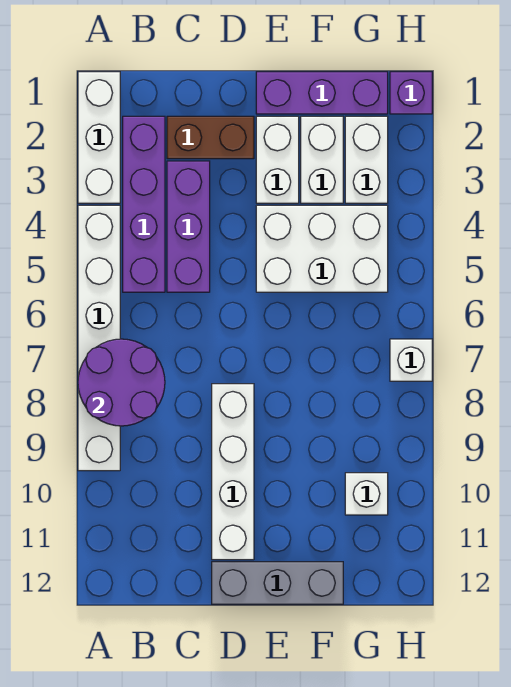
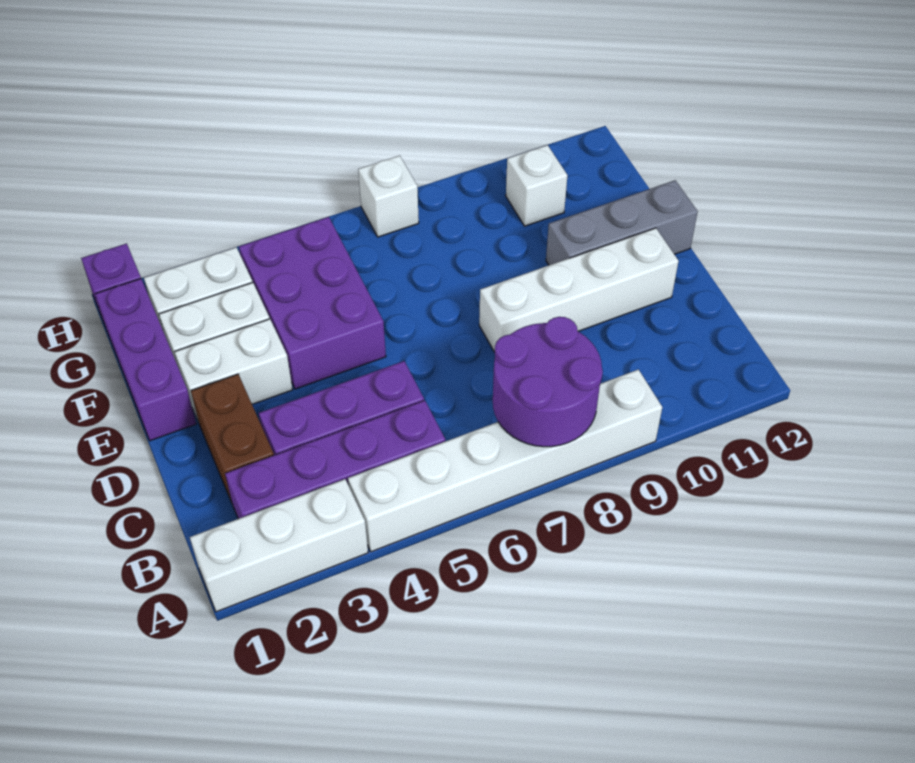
grey brick D12:F12 level 1 -> grey brick E10:E12 level 1
white brick E4:G5 level 1 -> purple brick E4:G5 level 1

